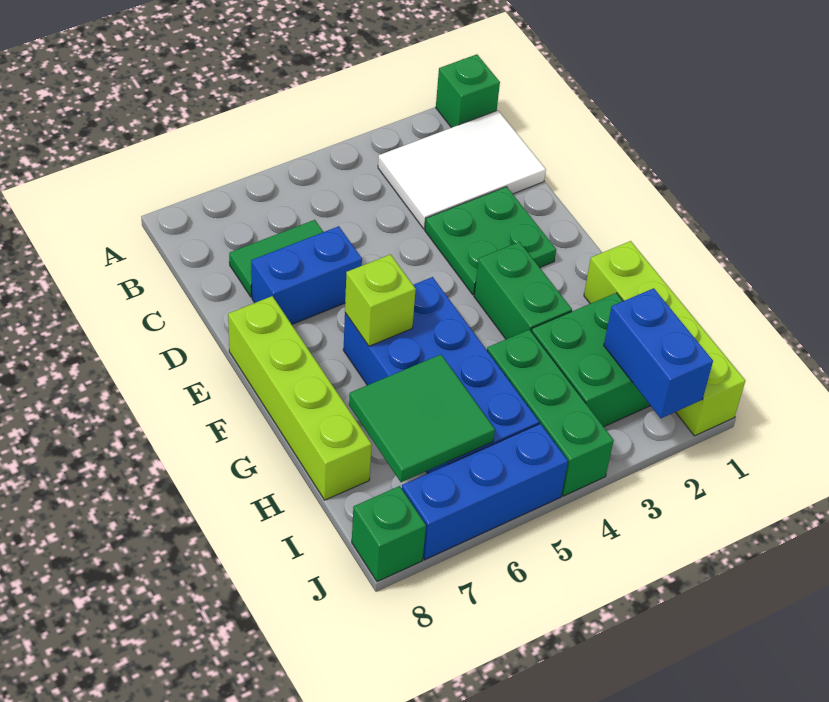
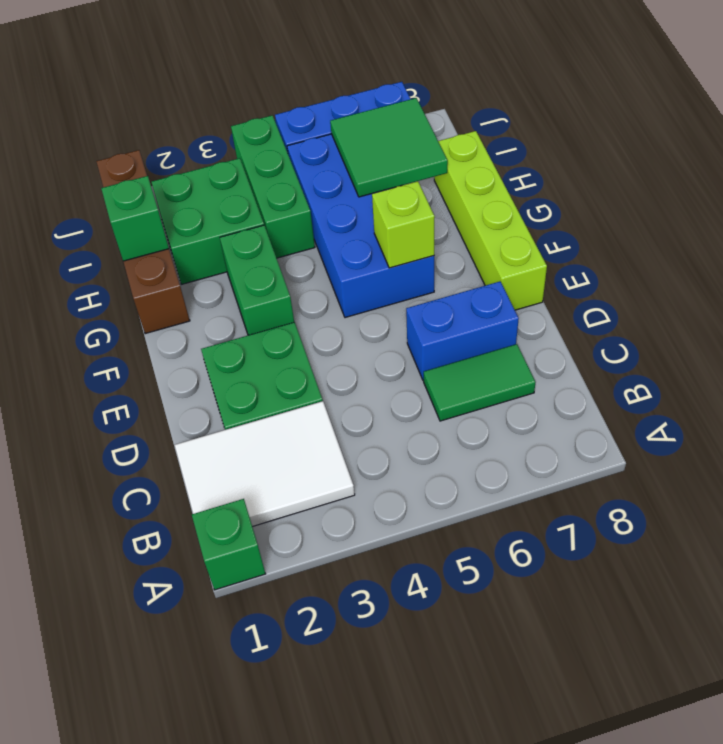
lime brick G1:J1 level 1 -> brown brick G1:J1 level 1
blue brick I2:J2 level 2 -> none
green brick J8 level 1 -> green brick H1 level 2

